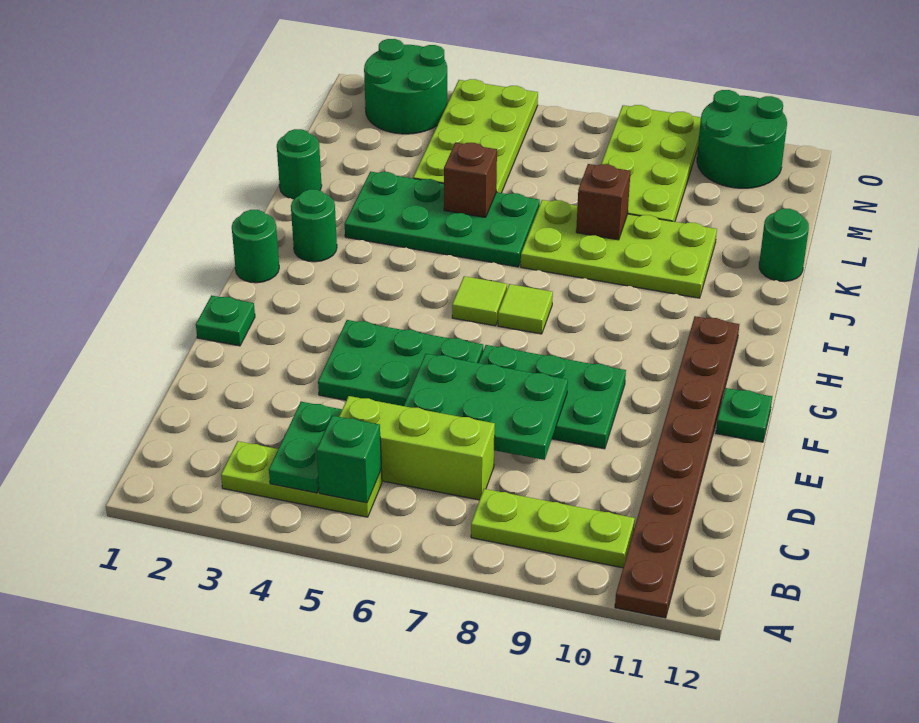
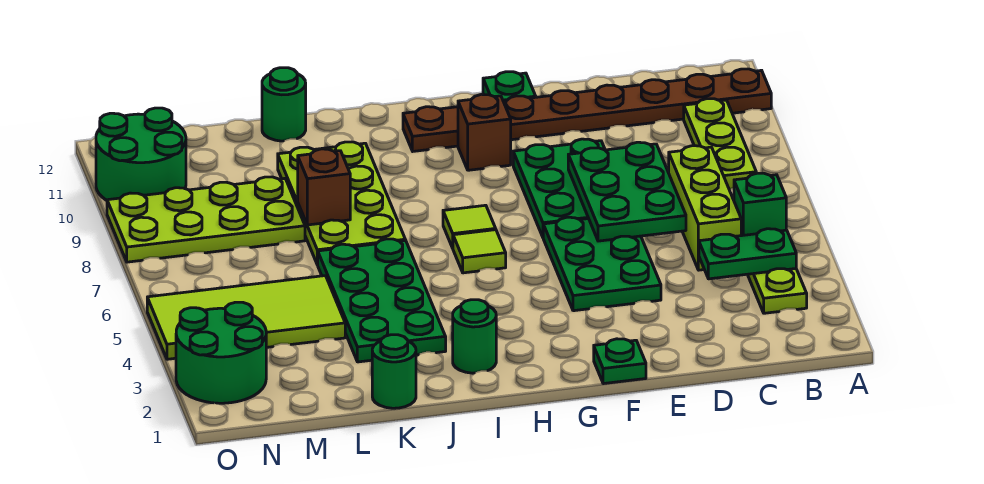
green round brick H1 level 1 -> none
brown brick K5 level 2 -> brown brick G10 level 1
lime plate L4:O5 level 1 -> lime tile L4:O5 level 1

